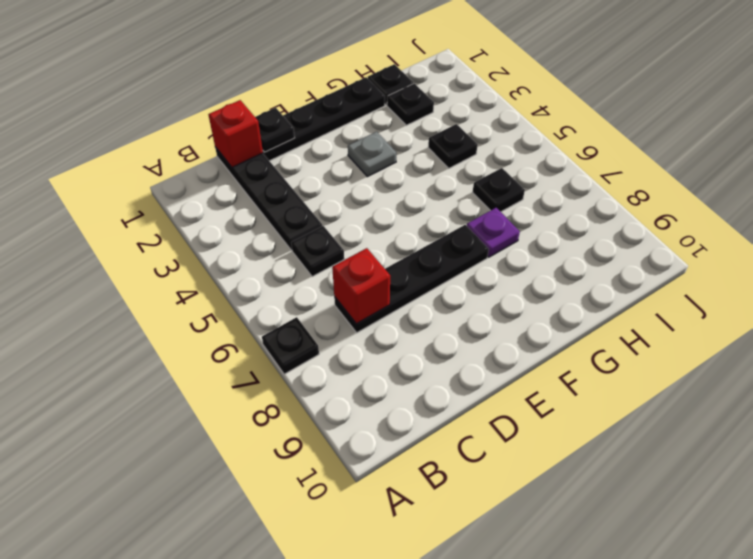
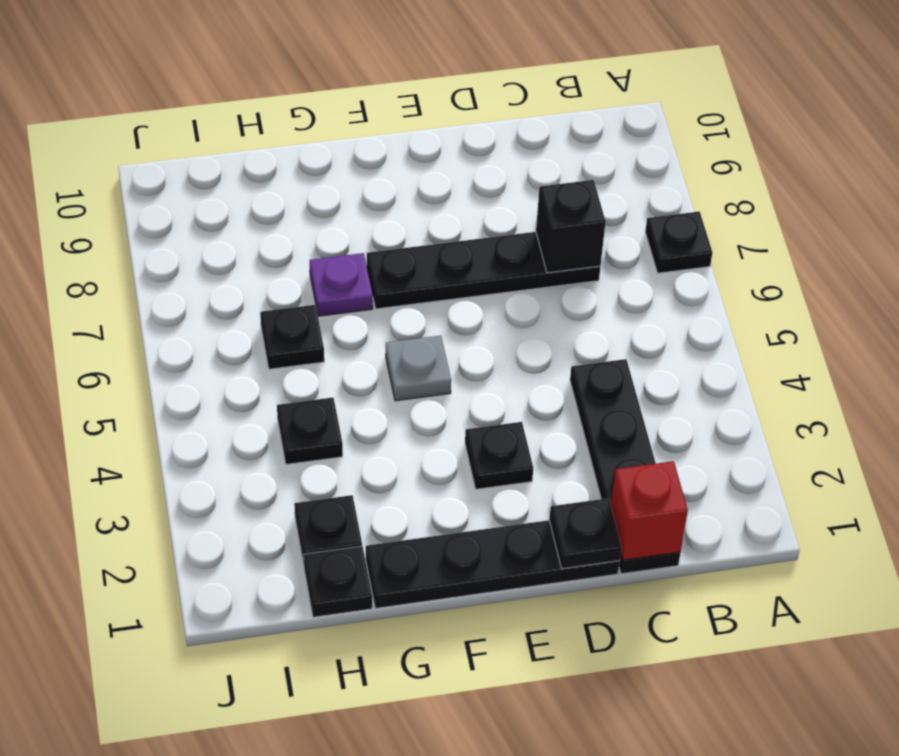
black plate C5 level 1 -> black plate E3 level 1
red brick C7 level 2 -> black brick C7 level 2
grey plate F3 level 1 -> grey plate F5 level 1

